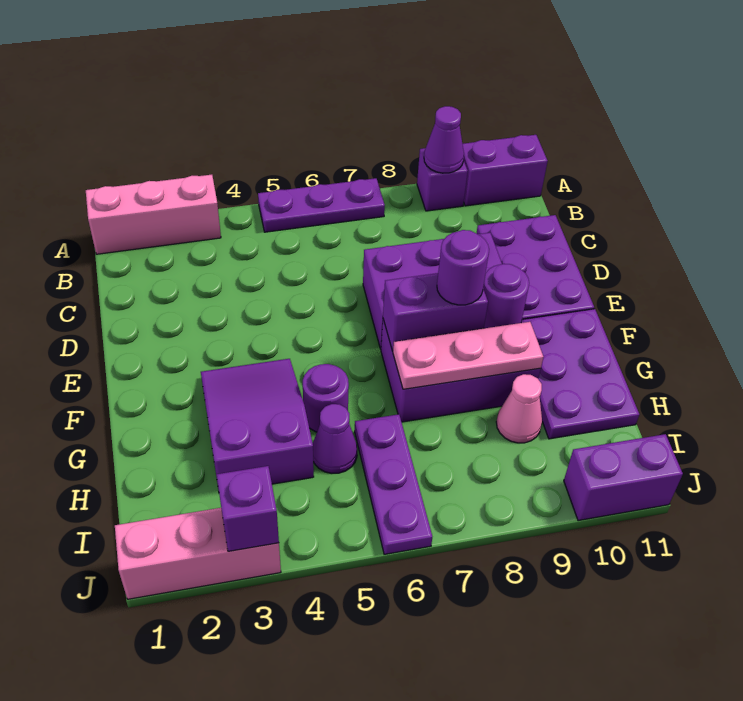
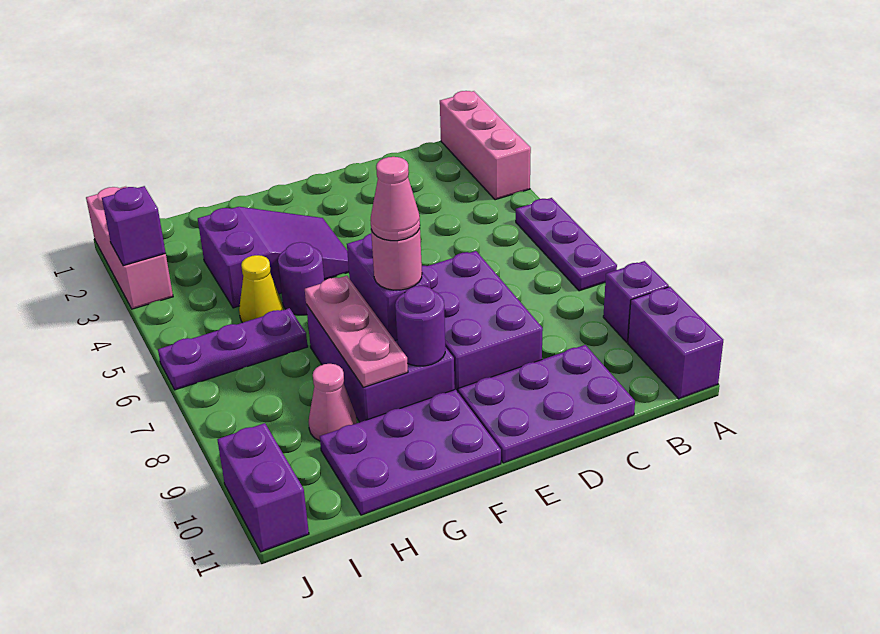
purple cone A9 level 2 -> none
purple round brick F8 level 3 -> pink round brick F8 level 3
none -> pink cone F8 level 4
purple cone H5 level 1 -> yellow cone H5 level 1

